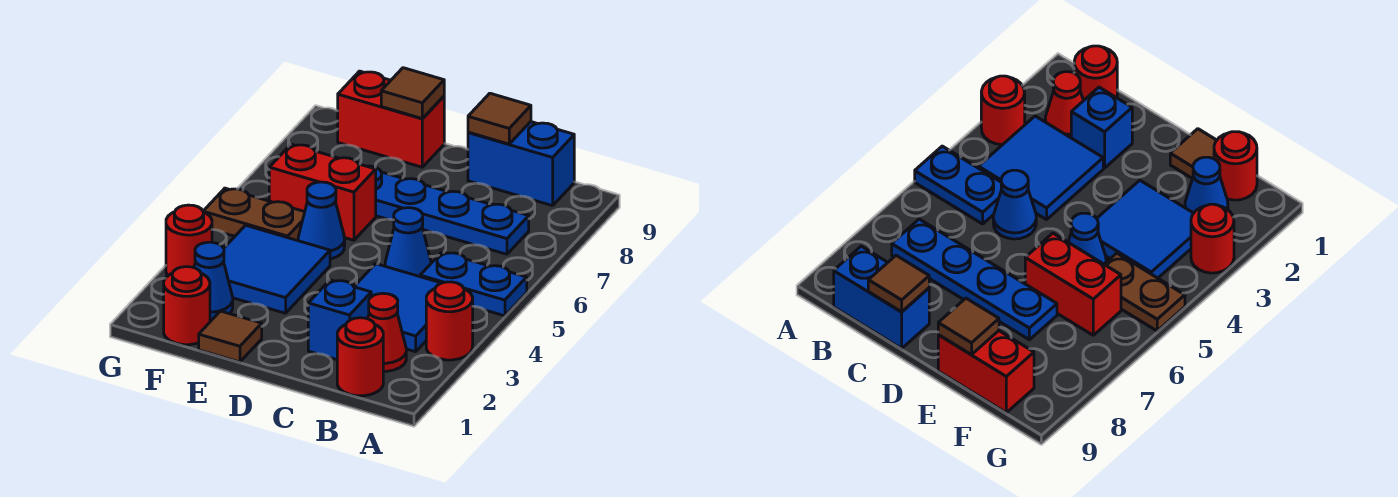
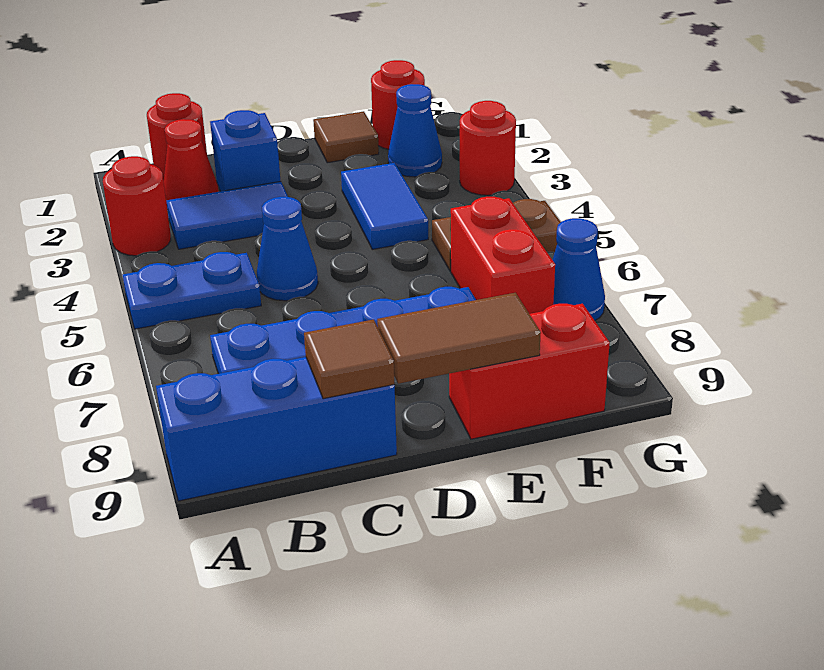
blue tile B3:C4 level 1 -> blue tile B3:C3 level 1
blue brick B9:C9 level 1 -> blue brick A9:C9 level 1
blue tile E3:F4 level 1 -> blue tile E3:E4 level 1
blue cone E5 level 1 -> blue cone G7 level 1
red brick E6:F6 level 1 -> red brick F6:F7 level 1
brown tile E9 level 2 -> brown tile D9:E9 level 2

